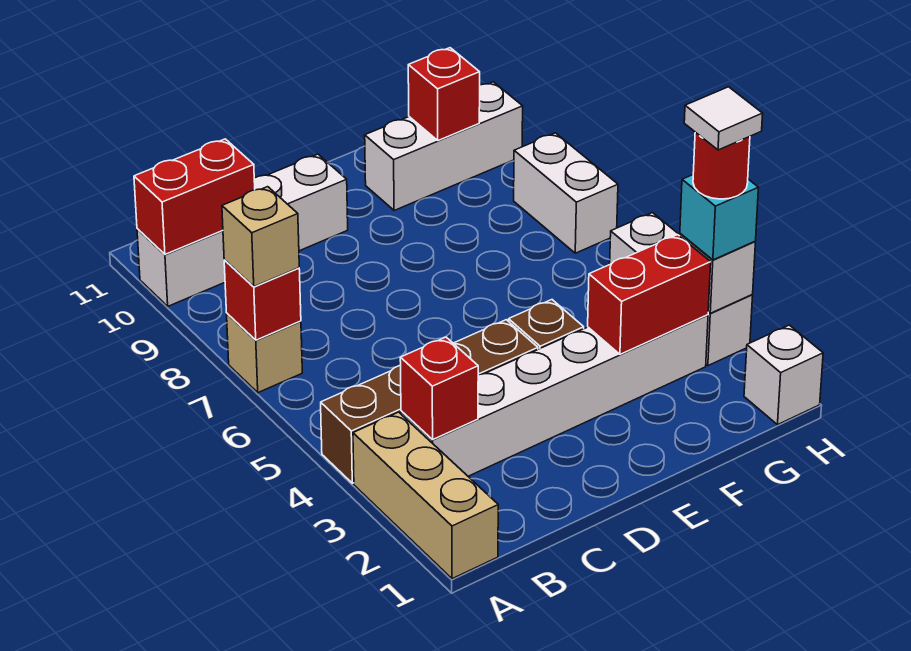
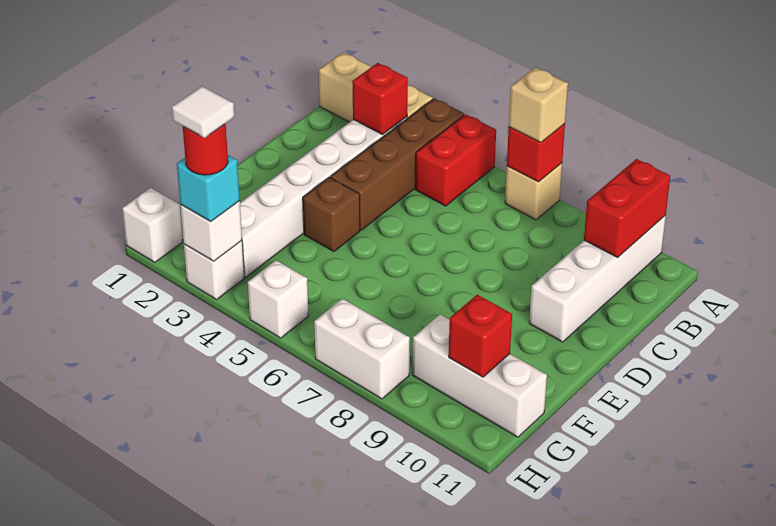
red brick F3:G3 level 2 -> red brick A5:B5 level 1
white brick F10:H10 level 1 -> white brick G9:G11 level 1

